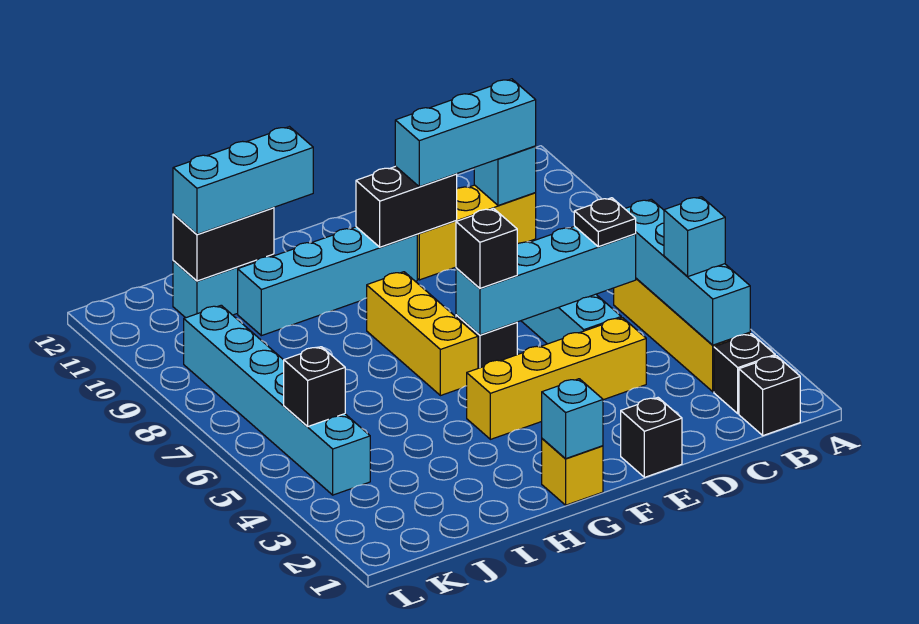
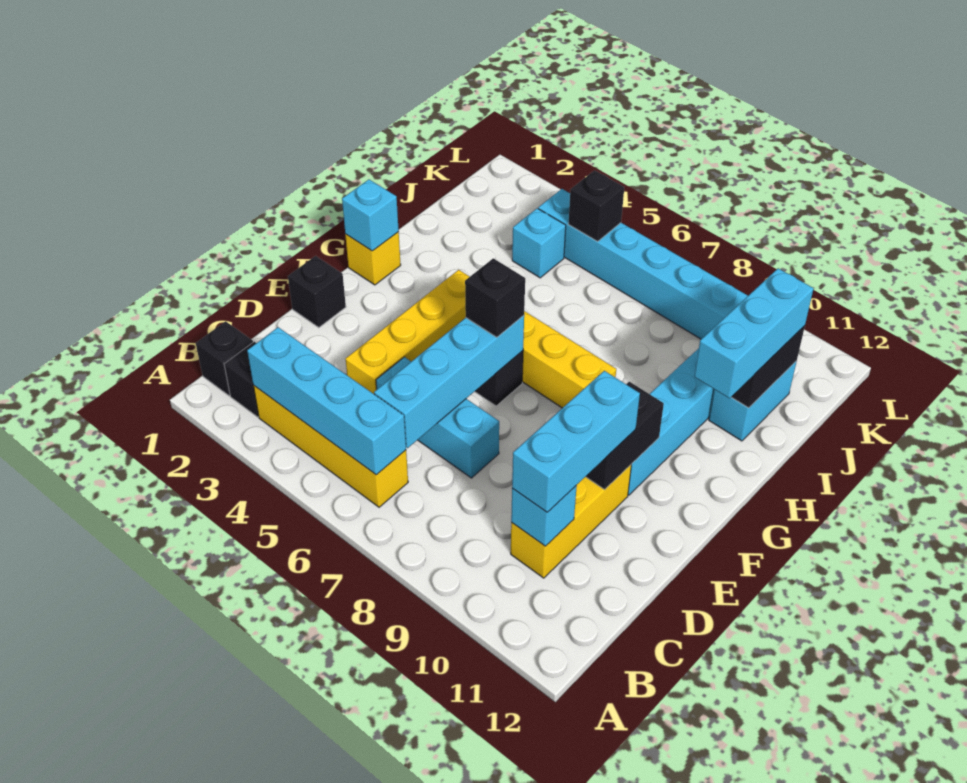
cyan brick B4 level 3 -> cyan brick J4 level 1
black plate C6 level 3 -> none

